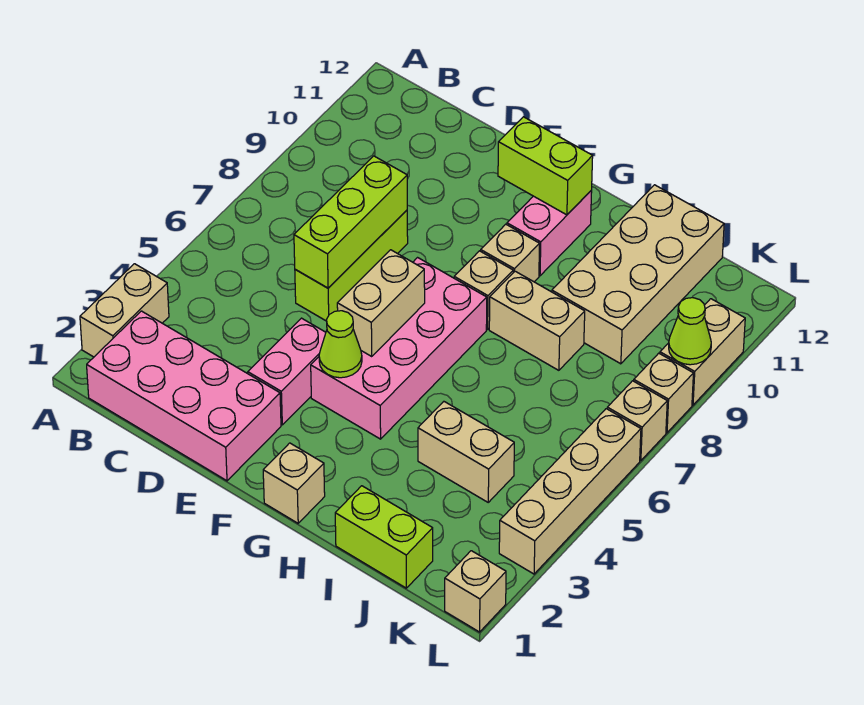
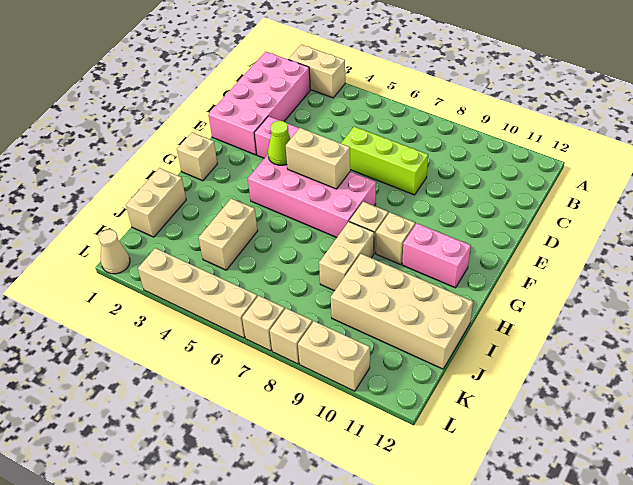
lime brick D6:D8 level 2 -> none
lime brick F11:G11 level 2 -> none
lime brick I1:J1 level 1 -> tan brick I1:J1 level 1
tan brick L1 level 1 -> tan cone L1 level 1
lime cone L9 level 2 -> none

